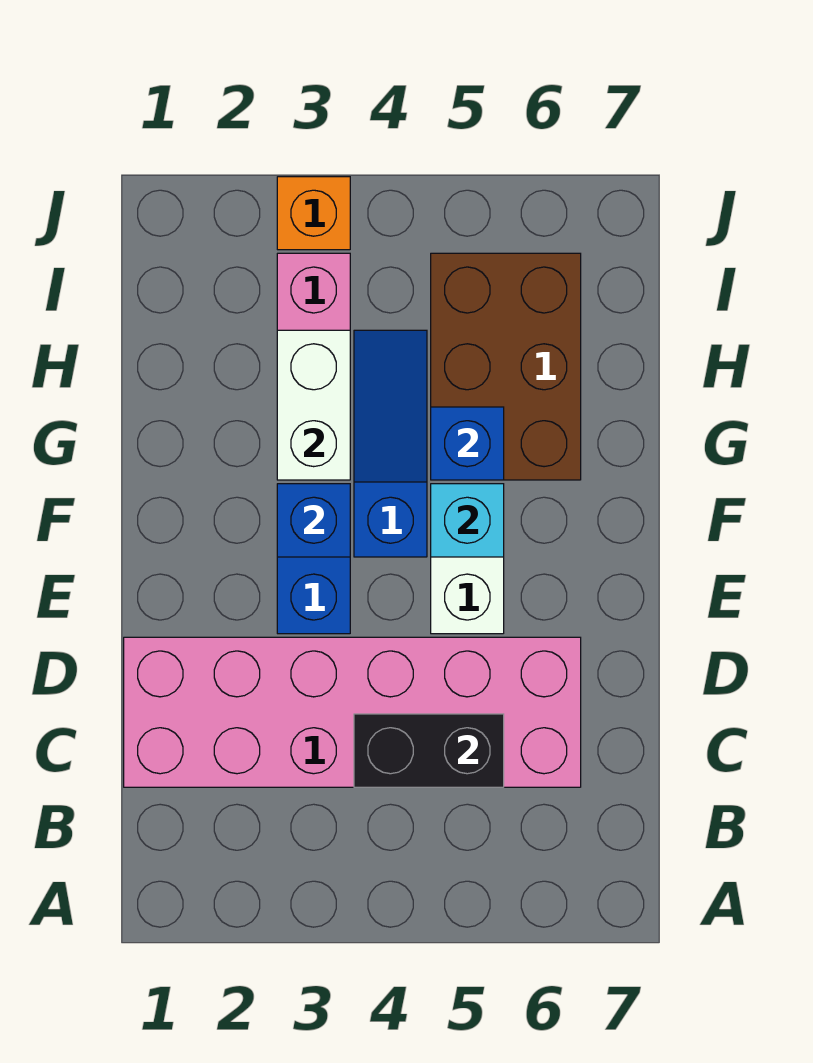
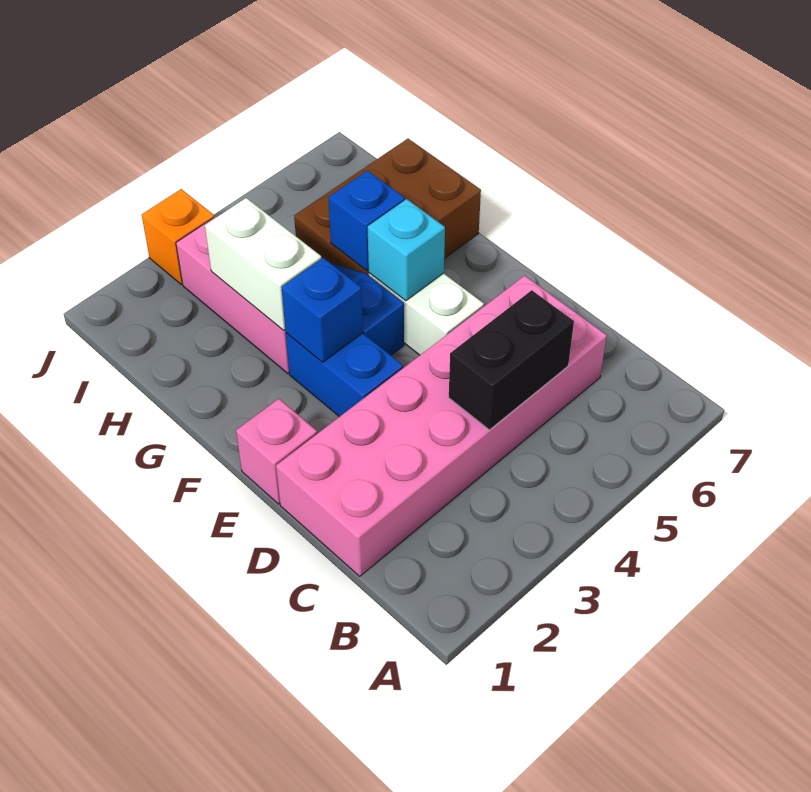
none -> pink brick E1 level 1
brown brick G5:I6 level 1 -> brown brick G5:H7 level 1

